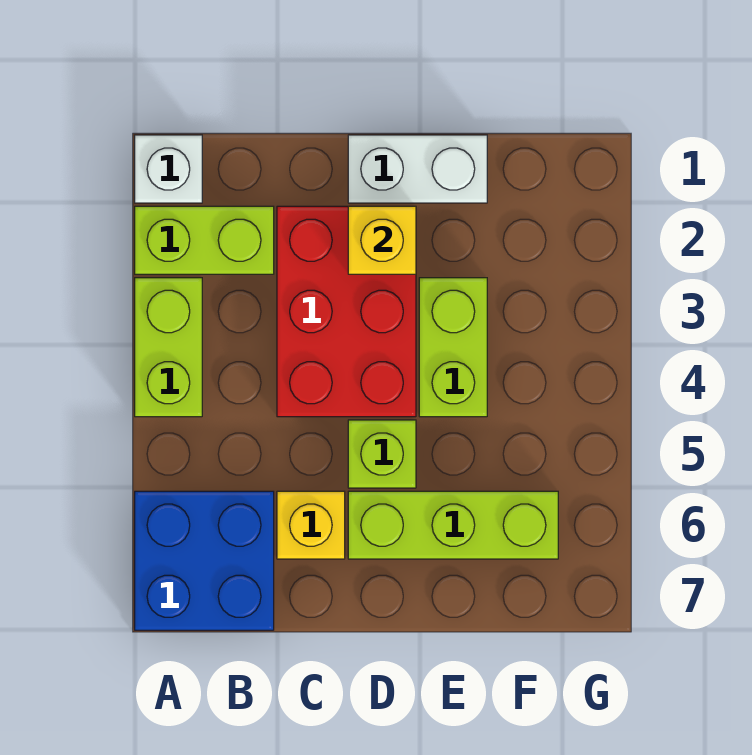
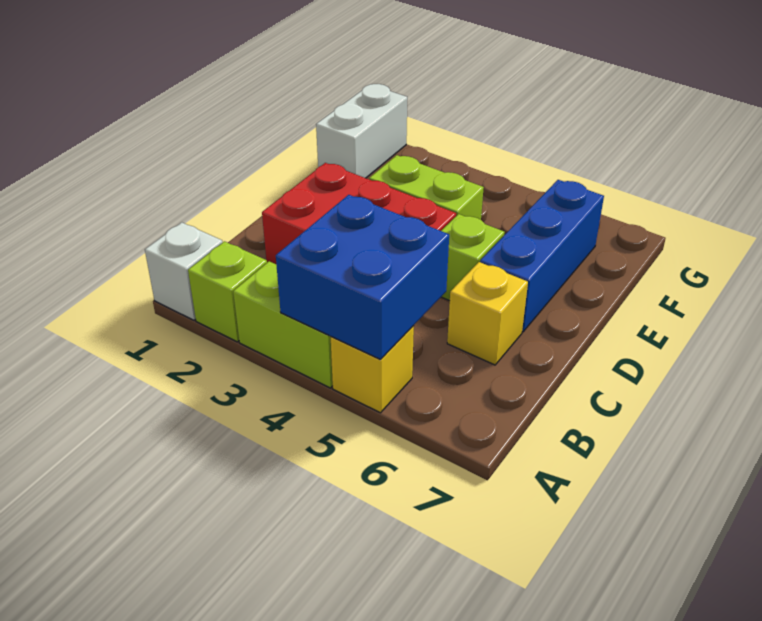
lime brick A2:B2 level 1 -> lime brick A2 level 1
blue brick A6:B7 level 1 -> blue brick A4:B5 level 2
white brick D1:E1 level 1 -> white brick F1:G1 level 1
yellow brick D2 level 2 -> yellow brick A5 level 1
lime brick D6:F6 level 1 -> blue brick D6:F6 level 1

